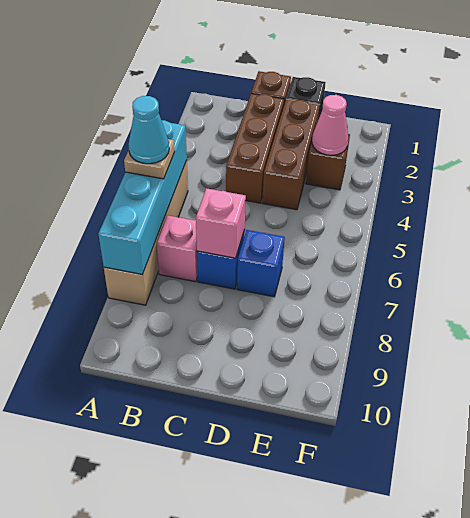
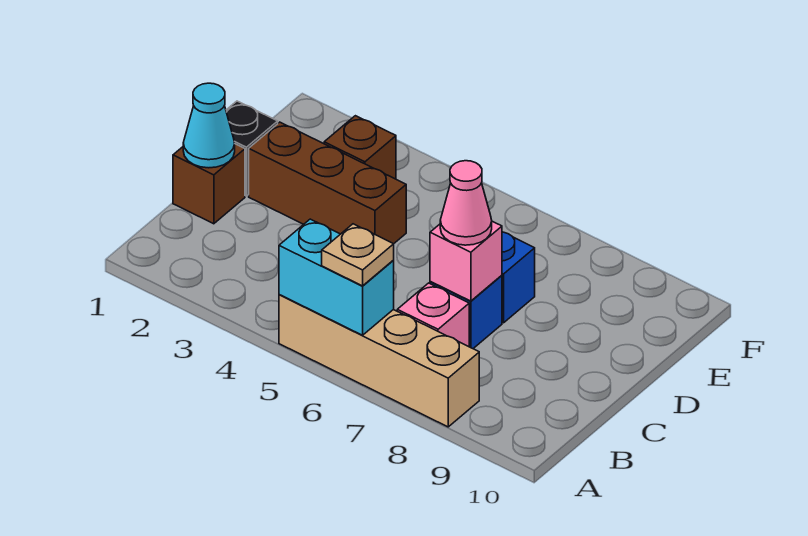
cyan brick A5:A8 level 2 -> cyan brick A5:A6 level 2
cyan cone A6 level 4 -> cyan cone C1 level 2
brown brick C2:C4 level 1 -> none
pink cone E3 level 2 -> pink cone C7 level 3

